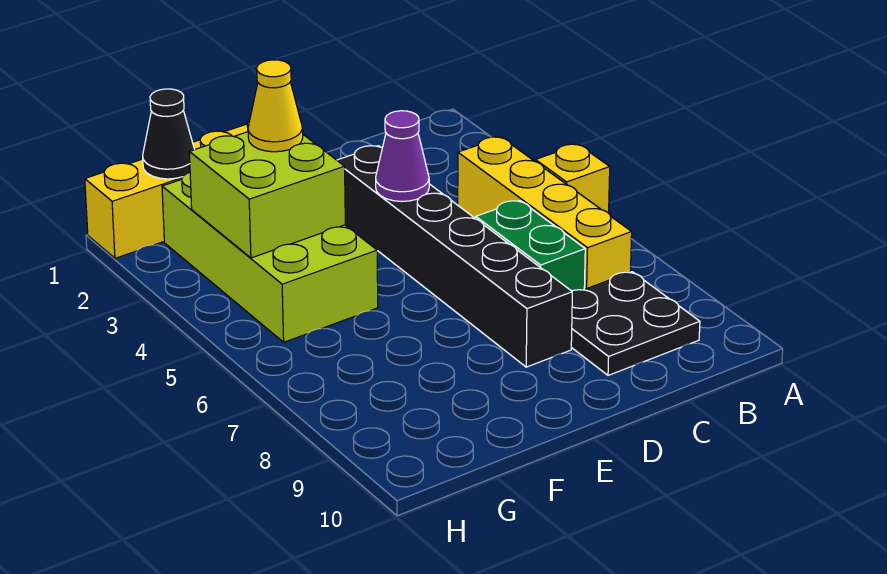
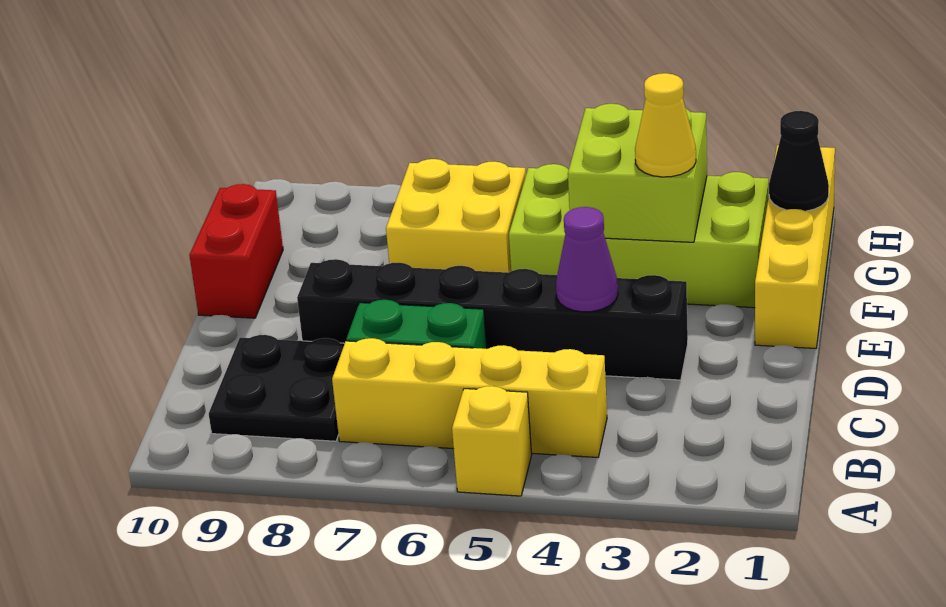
none -> red brick E10:F10 level 1
none -> yellow brick F6:G7 level 1

